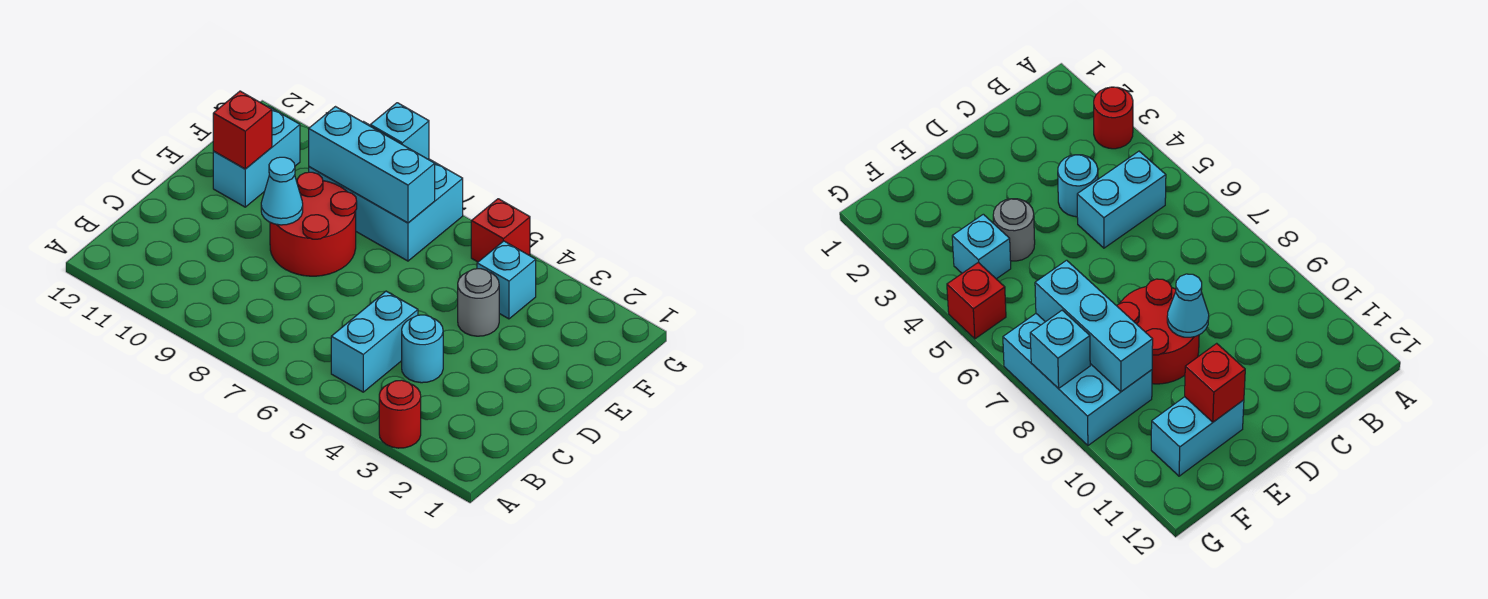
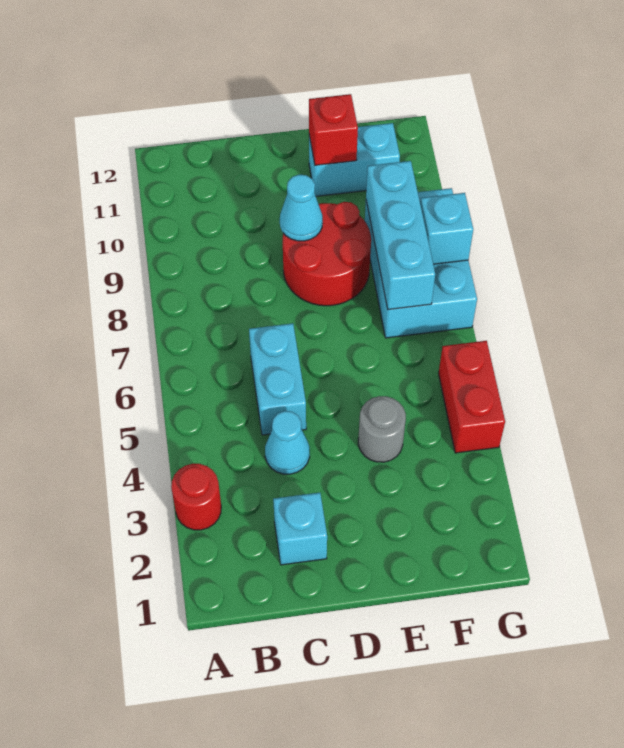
cyan brick B5:C5 level 1 -> cyan brick C5:C6 level 1
cyan round brick C4 level 1 -> cyan cone C4 level 1
cyan brick F4 level 1 -> cyan brick C2 level 1
red brick G5 level 1 -> red brick G4:G5 level 1

